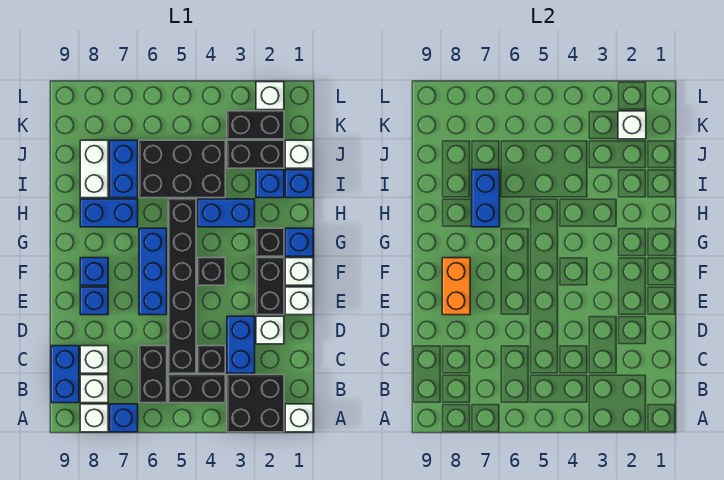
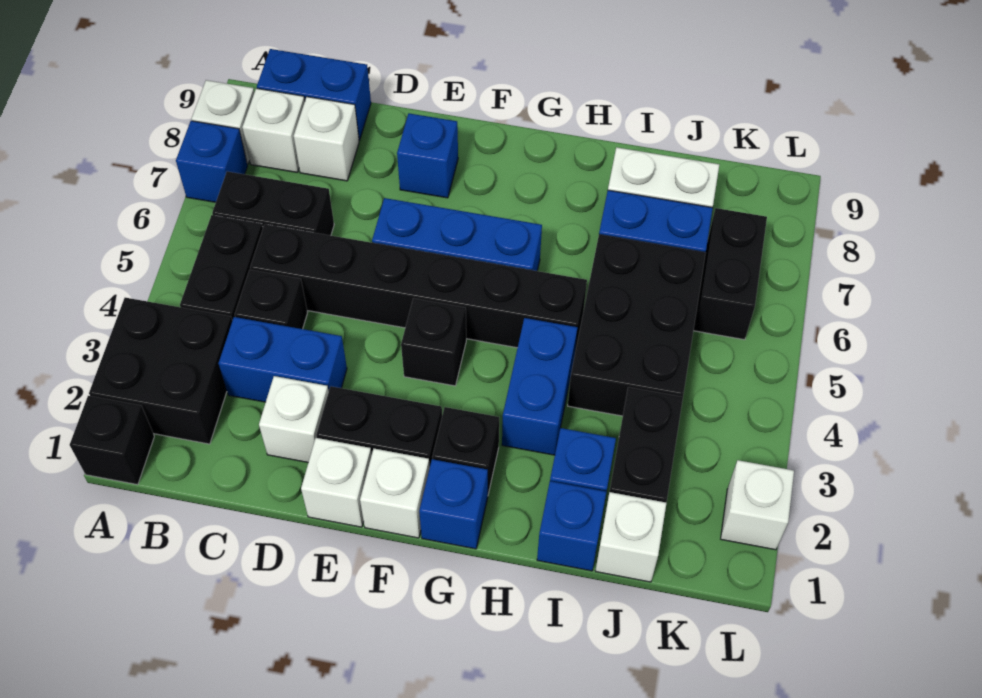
white brick A1 level 1 -> black brick A1 level 1
orange brick E8:F8 level 2 -> none
blue brick F8 level 1 -> none
blue brick H7:H8 level 1 -> none
blue brick H7:I7 level 2 -> none
black brick K2:K3 level 1 -> black brick K6:K7 level 1
white brick K2 level 2 -> none

